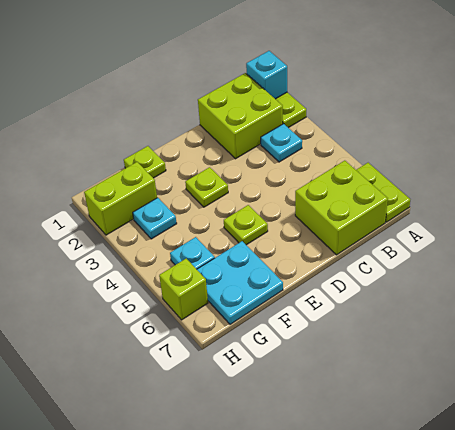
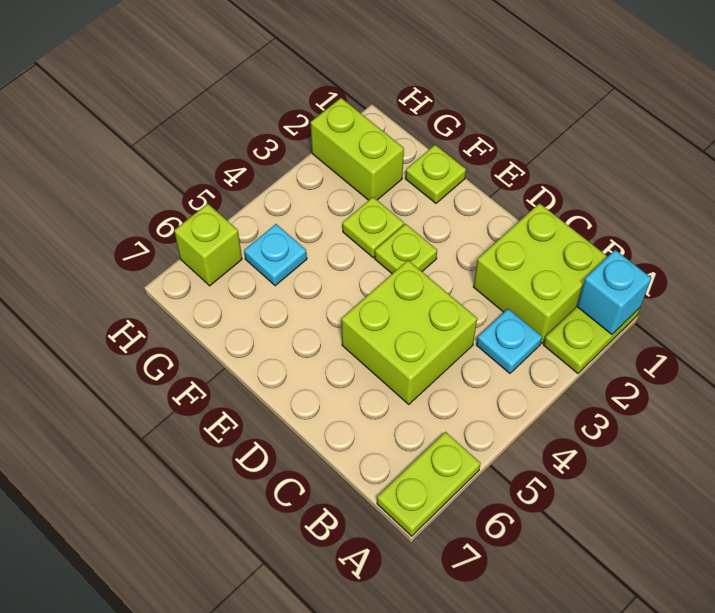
lime brick B6:C7 level 1 -> lime brick C4:D5 level 1
lime plate E5 level 1 -> lime plate F3 level 1
cyan plate F6:G7 level 1 -> none
cyan plate G3 level 1 -> none

